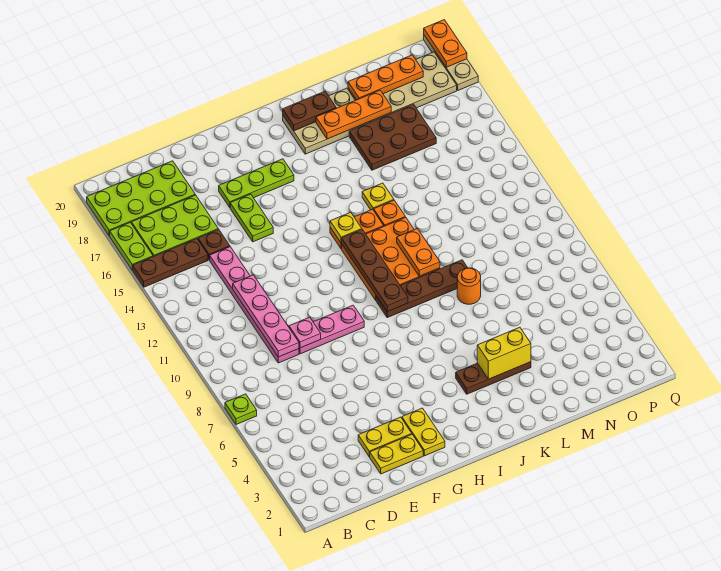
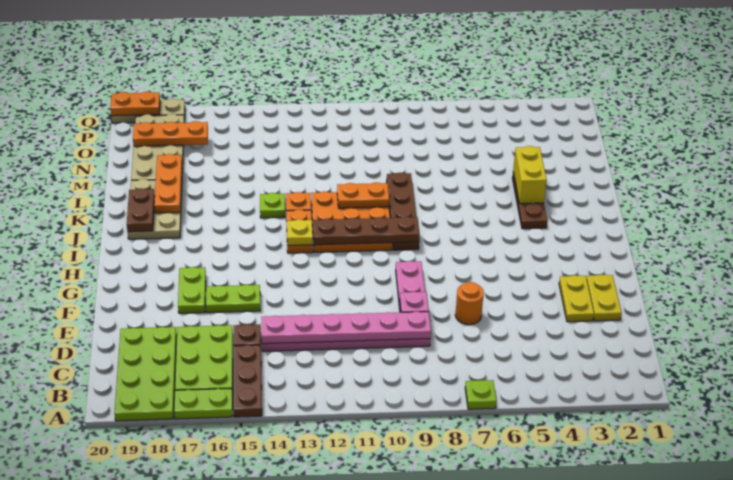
pink plate D9:D12 level 2 -> pink plate D9:D14 level 2
lime plate F17:H17 level 1 -> lime plate F17:G17 level 1
yellow plate G2:G3 level 1 -> none
yellow plate K14 level 1 -> lime plate K14 level 1
orange round brick L8 level 1 -> orange round brick E7 level 1
brown plate L16:N17 level 1 -> none
orange plate M19:O19 level 2 -> orange plate O17:O19 level 2

